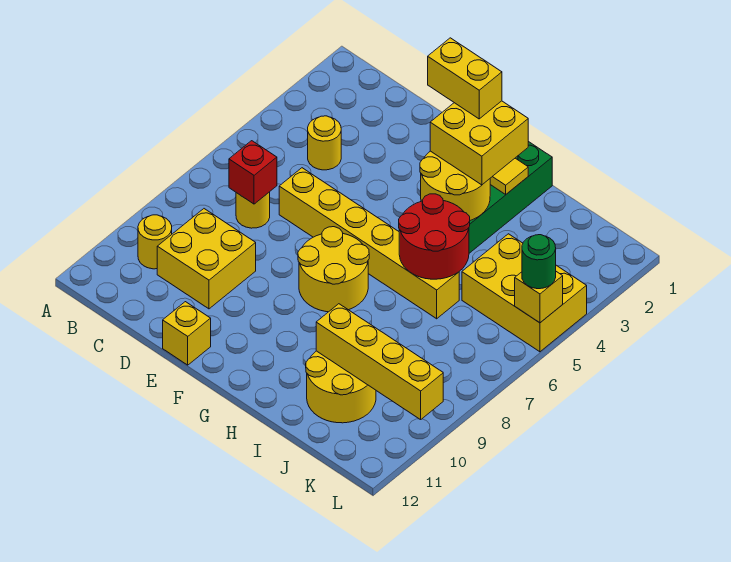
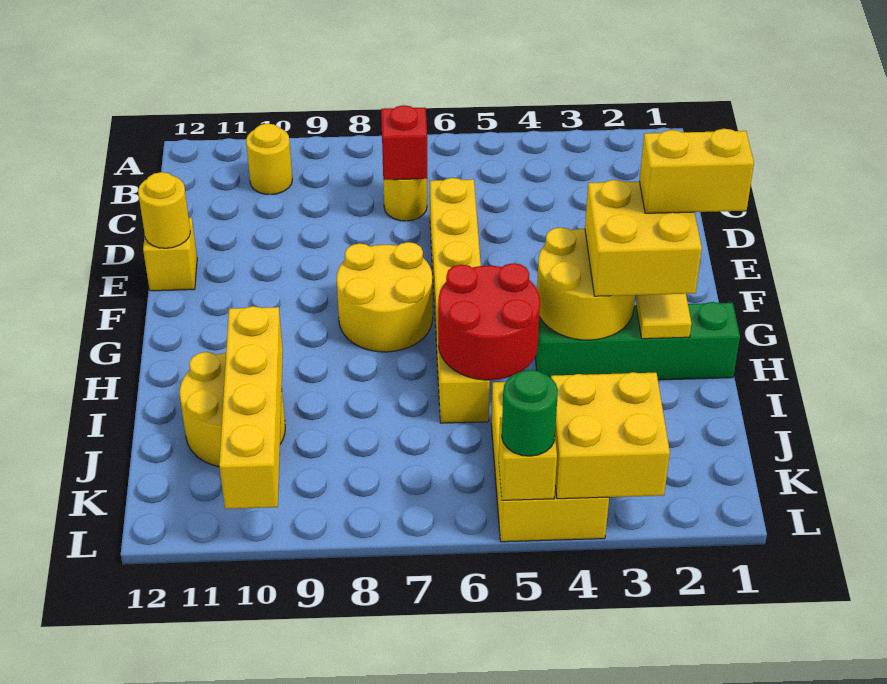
yellow round brick C4 level 1 -> yellow round brick E12 level 2
yellow brick C9:D10 level 1 -> yellow brick K3:L4 level 2
yellow brick F2:G2 level 4 -> yellow brick G1:G2 level 4

